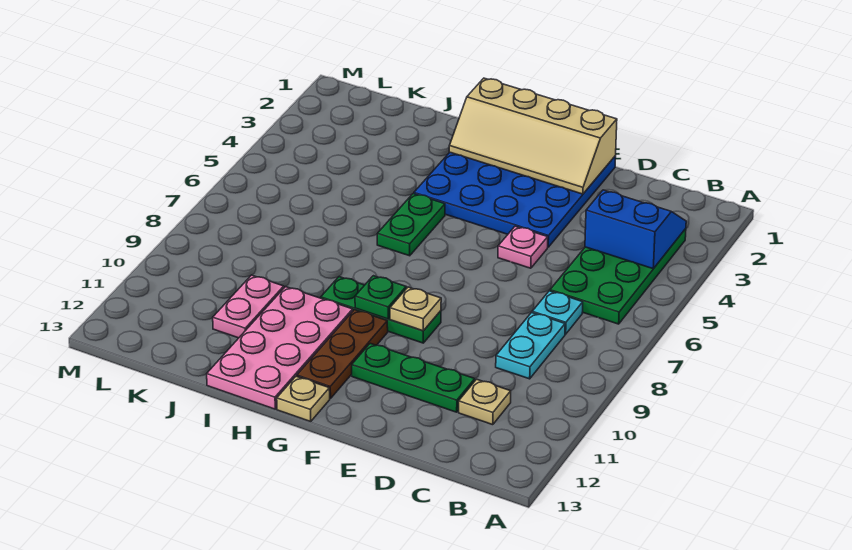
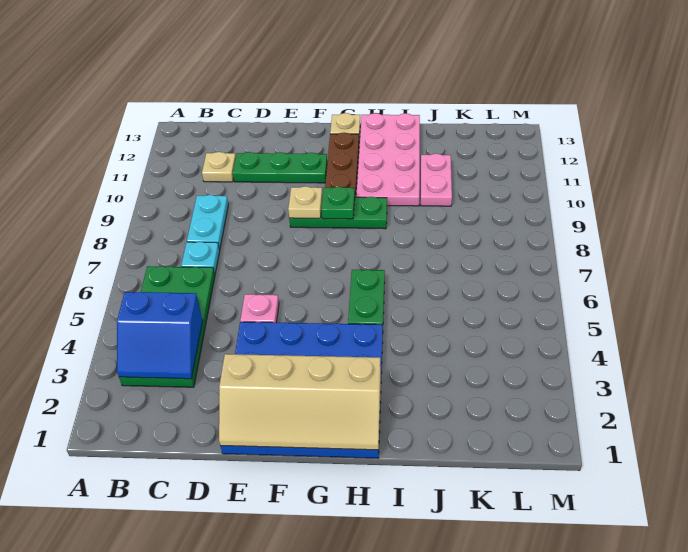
tan slope E1:H2 level 2 top 1 -> tan slope E1:H2 level 2 top 2

